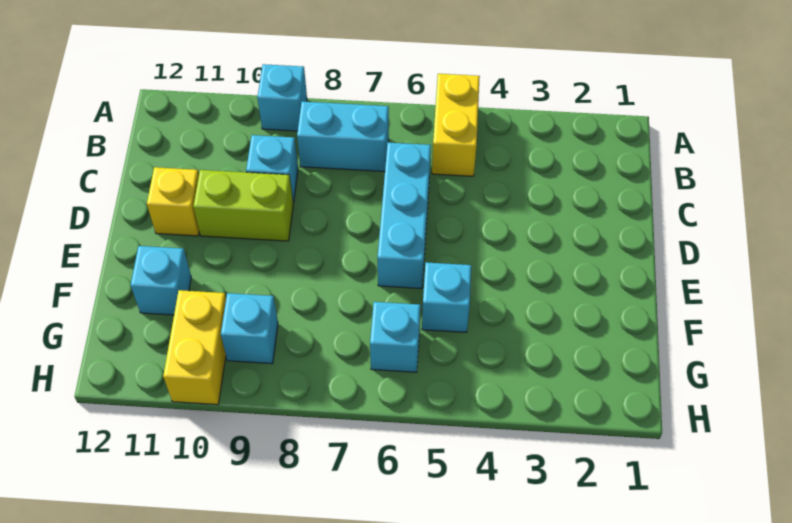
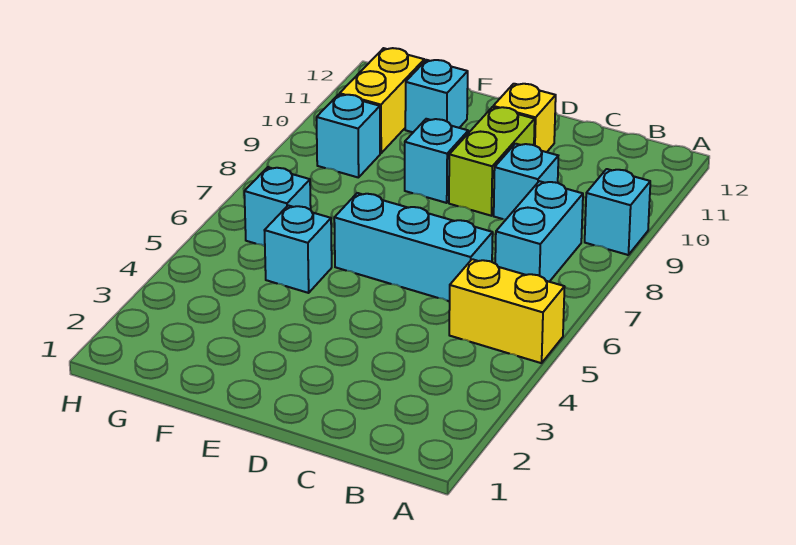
none -> cyan brick E9 level 1
yellow brick G10:H10 level 1 -> yellow brick G10:G11 level 1

